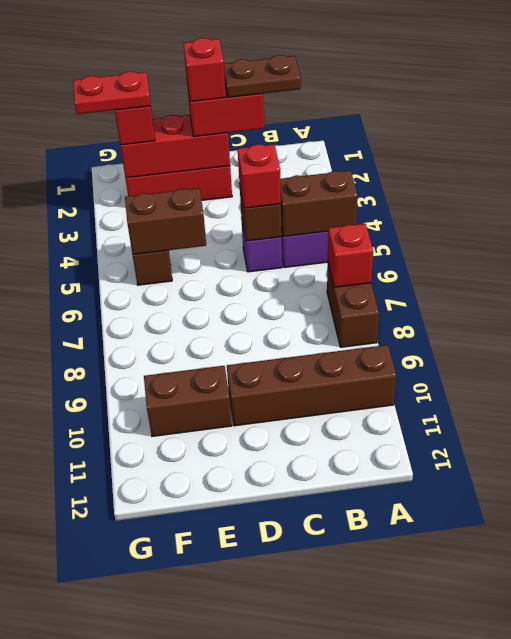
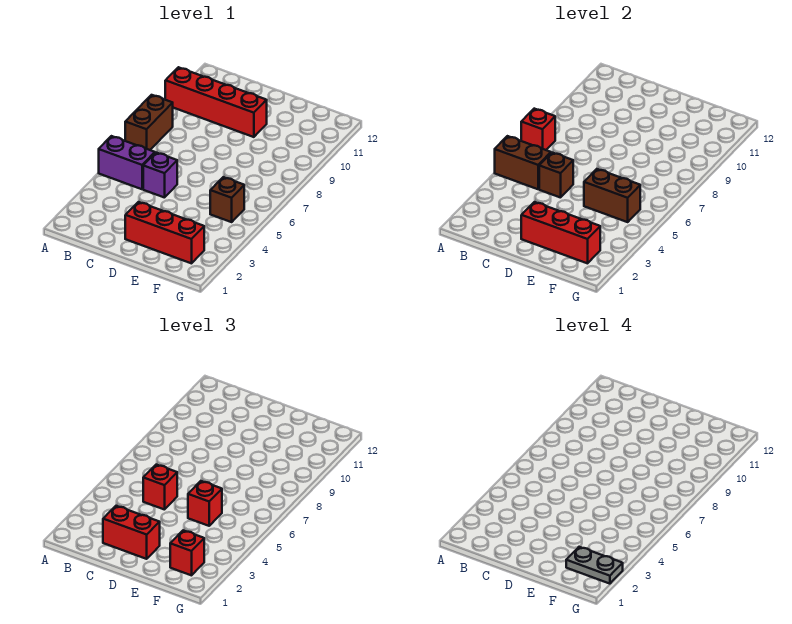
brown brick A10:D10 level 1 -> red brick A10:D10 level 1
brown plate B2:C2 level 4 -> none
red brick D2 level 4 -> red brick E5 level 3
brown brick E10:F10 level 1 -> none
red plate F2:G2 level 4 -> grey plate F2:G2 level 4

